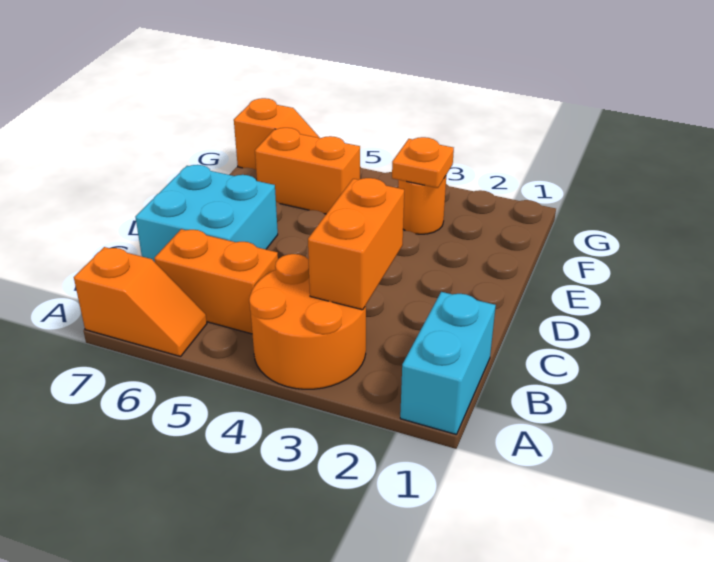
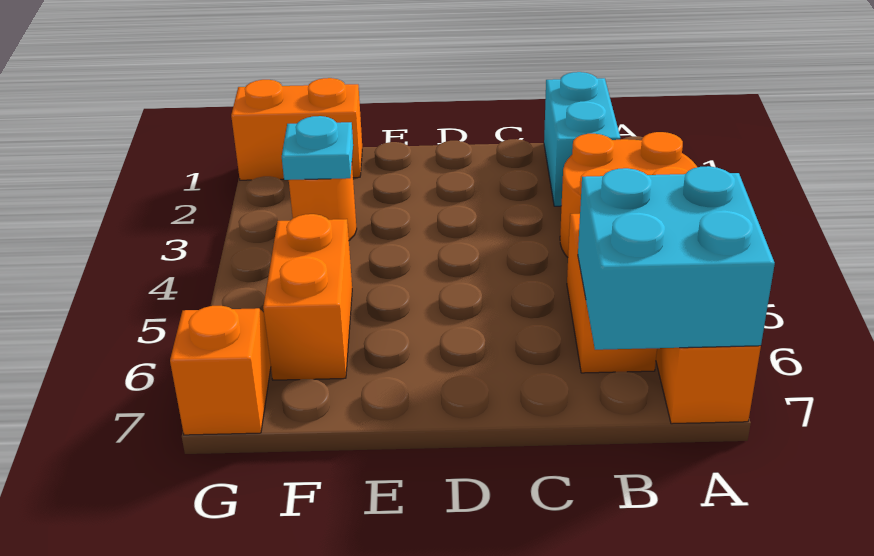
cyan brick A1:B1 level 1 -> cyan brick B1:B2 level 1
orange brick B3:C3 level 2 -> orange brick F1:G1 level 1
cyan brick C6:D7 level 1 -> cyan brick A6:B7 level 2
orange plate F3 level 2 -> cyan plate F3 level 2

